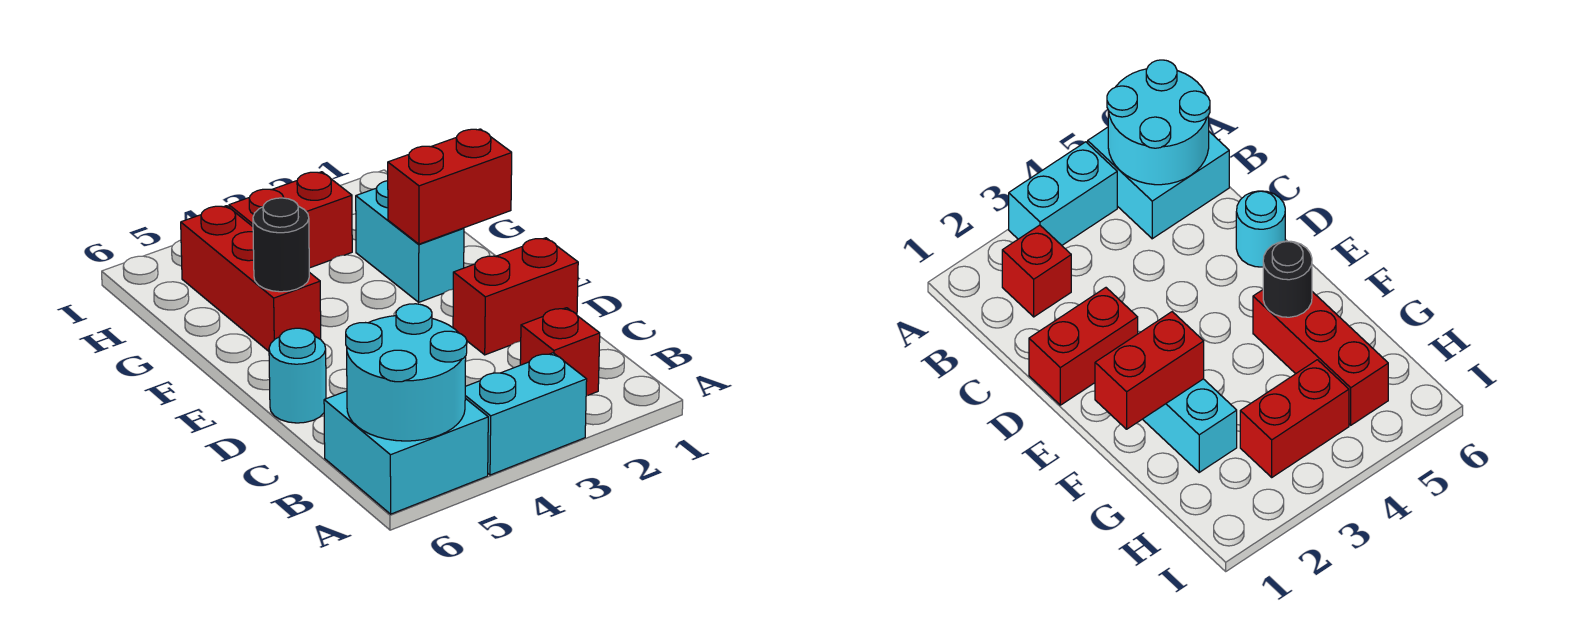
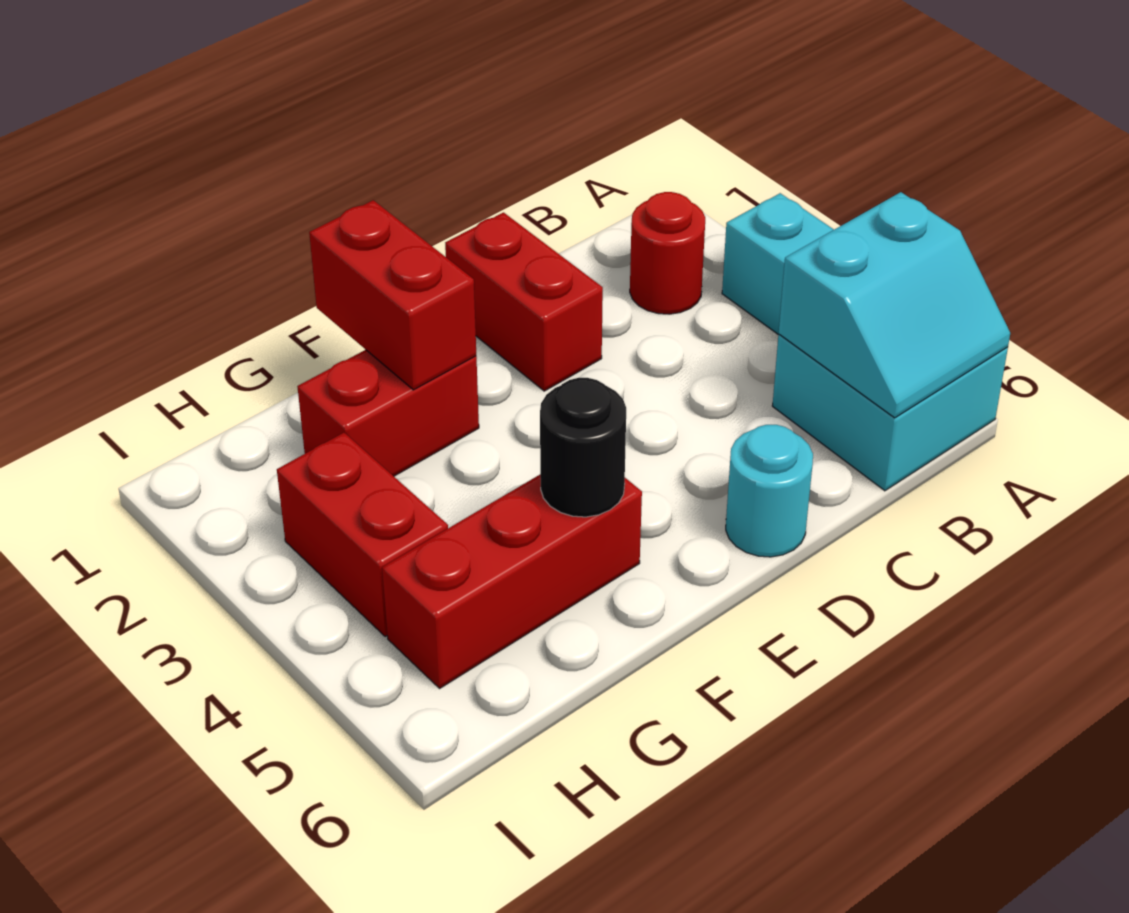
cyan round brick A5:B6 level 2 -> cyan slope A5:B6 level 2 top 5
red brick B2 level 1 -> red round brick B2 level 1
cyan brick F2:G2 level 1 -> red brick F2:G2 level 1

